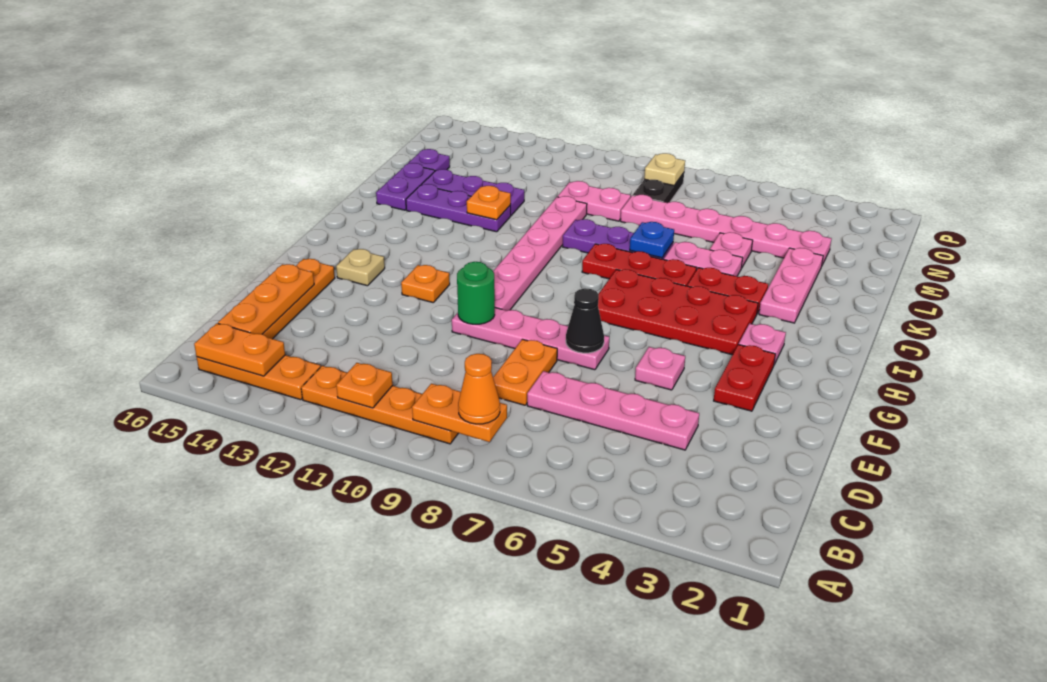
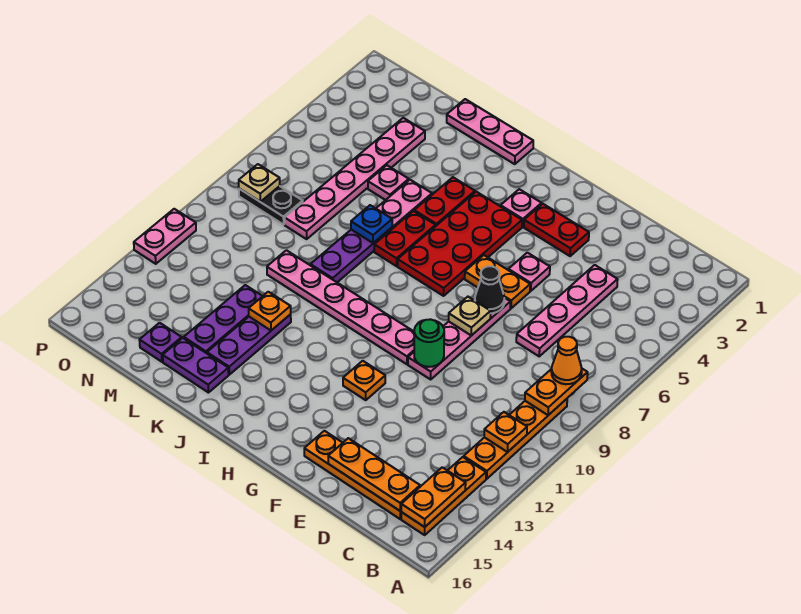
orange plate D8:E8 level 1 -> orange plate F6:G6 level 1
tan plate G14 level 1 -> tan plate F8 level 2
pink plate J3:L3 level 1 -> pink plate J1:L1 level 1
red plate J6:J8 level 1 -> red plate J6:J7 level 1
pink plate M9:M10 level 1 -> pink plate P11:P12 level 1

